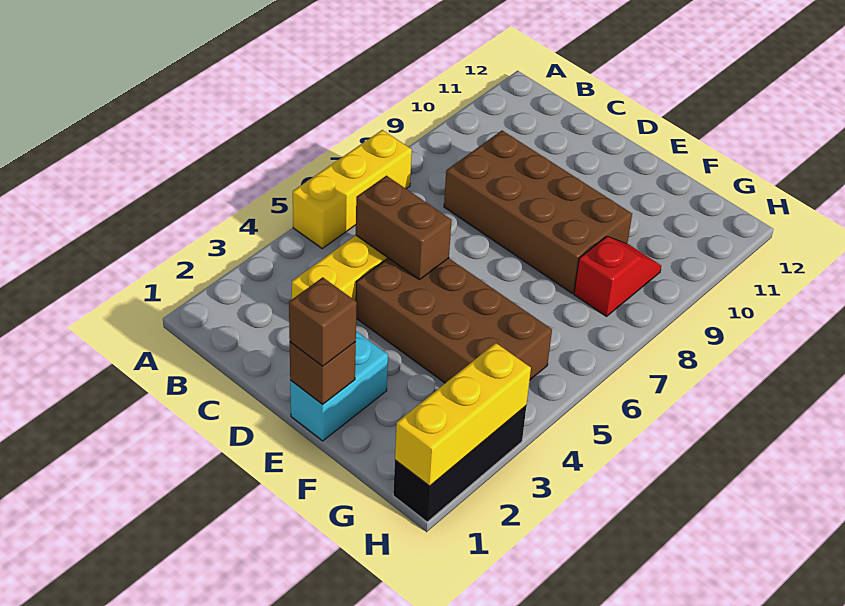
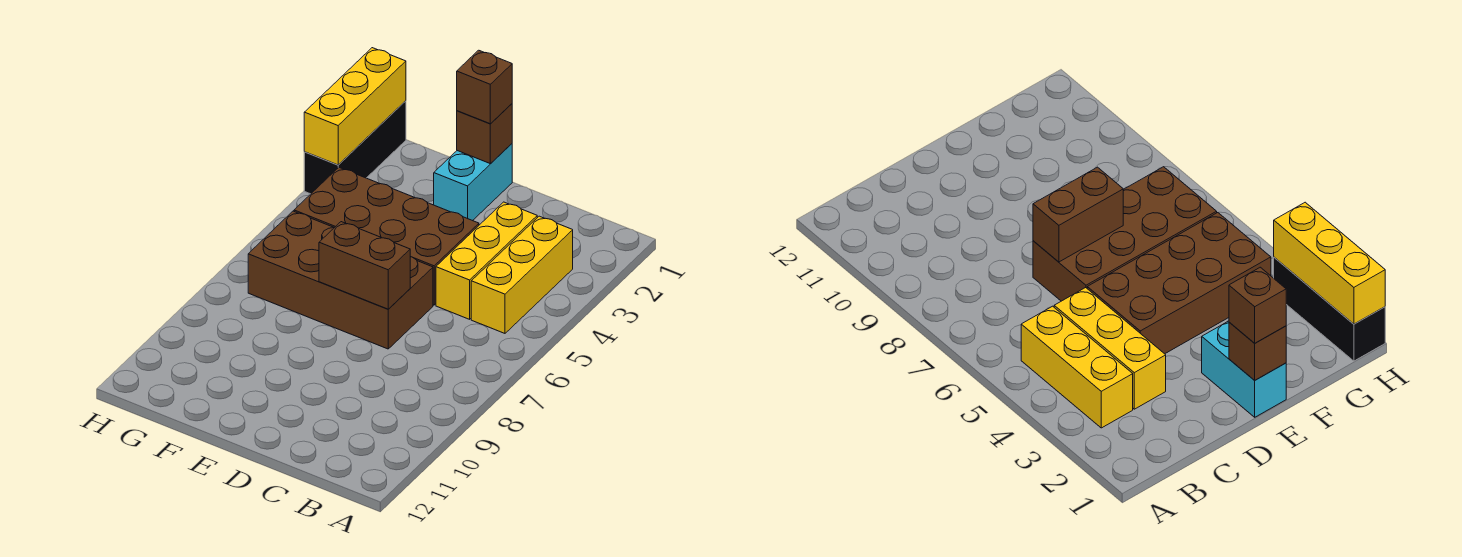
yellow brick A5:A7 level 1 -> yellow brick B3:B5 level 1
brown brick C5:D5 level 2 -> brown brick D7:E7 level 2
brown brick C8:F9 level 1 -> brown brick D6:G7 level 1
red slope G8:G9 level 1 top 8 -> none

